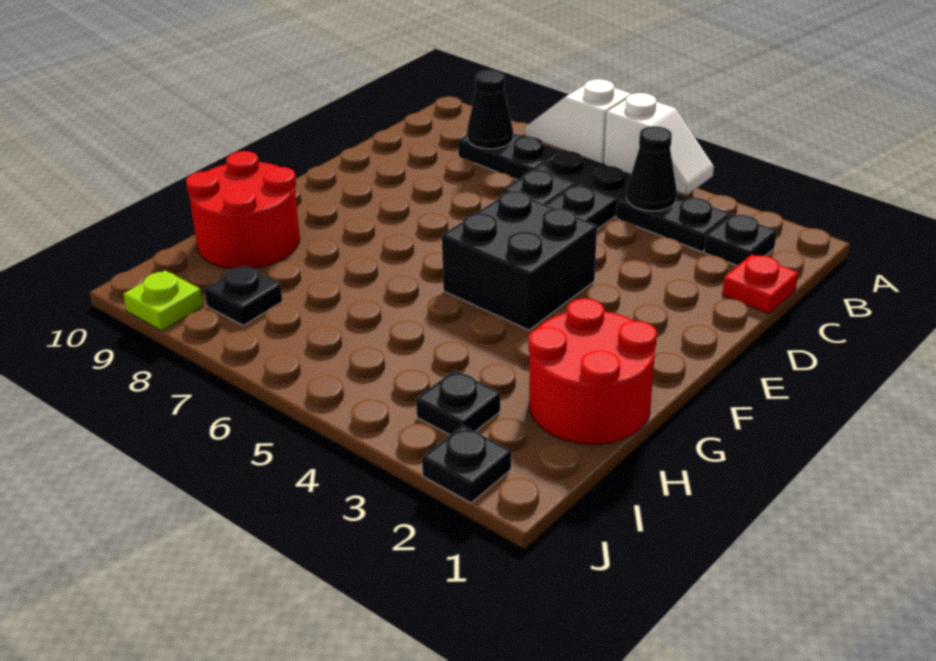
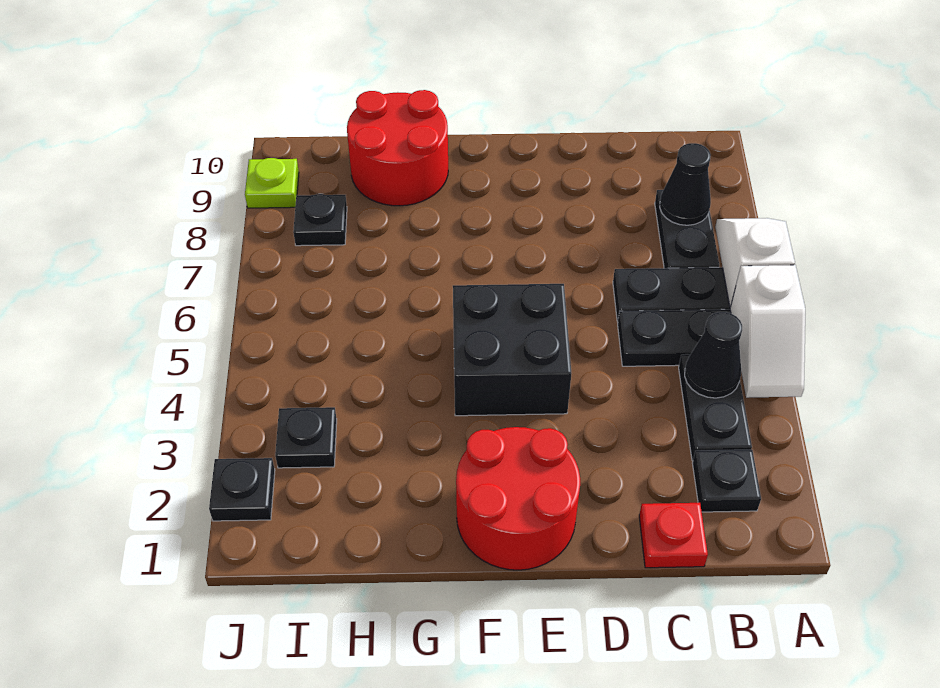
red round brick G1:H2 level 1 -> red round brick E1:F2 level 1

